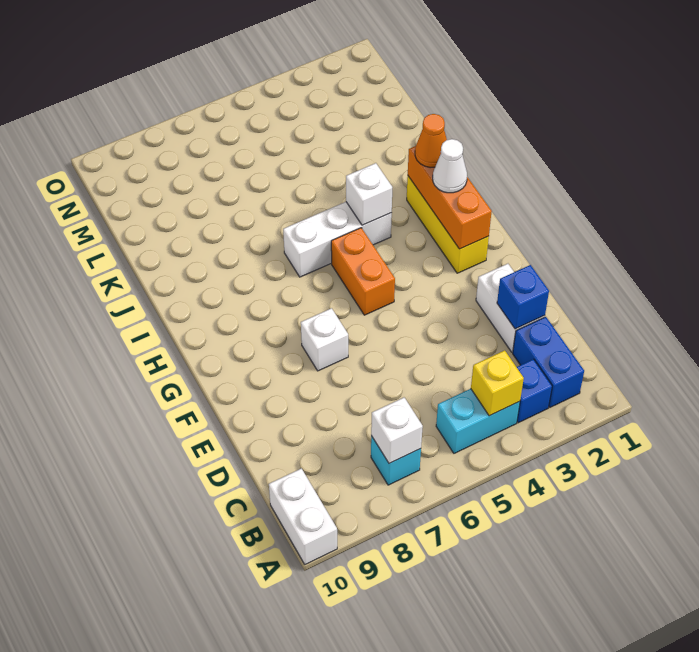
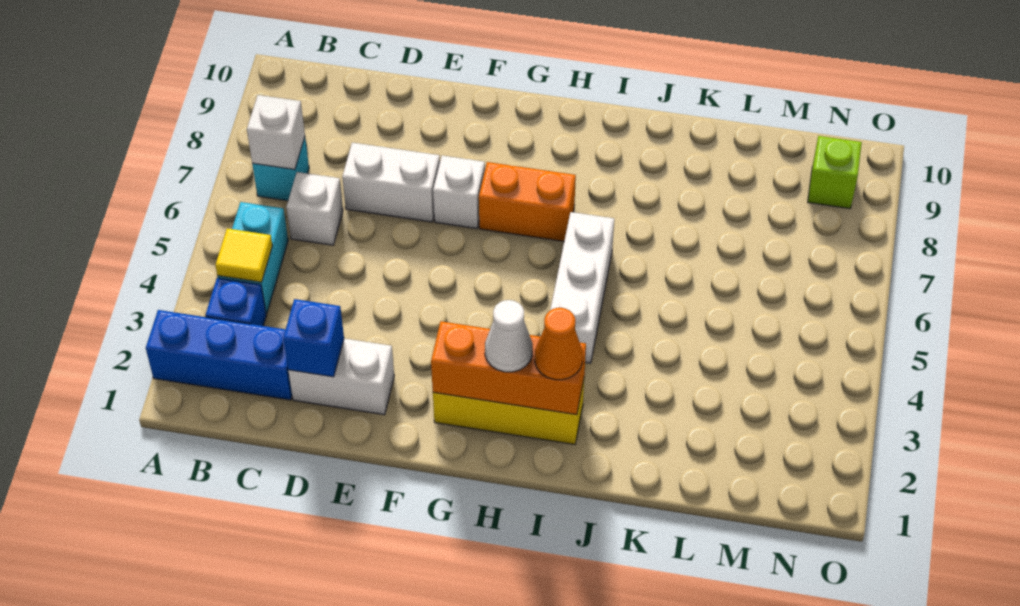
white brick A10:B10 level 1 -> white brick D7:E7 level 1
blue brick B2:C2 level 1 -> blue brick A2:C2 level 1
yellow brick B4 level 2 -> yellow tile B4 level 2
orange brick G5:H5 level 1 -> orange brick G7:H7 level 1
white brick I4 level 2 -> white brick C6 level 1
none -> lime brick N9 level 1

